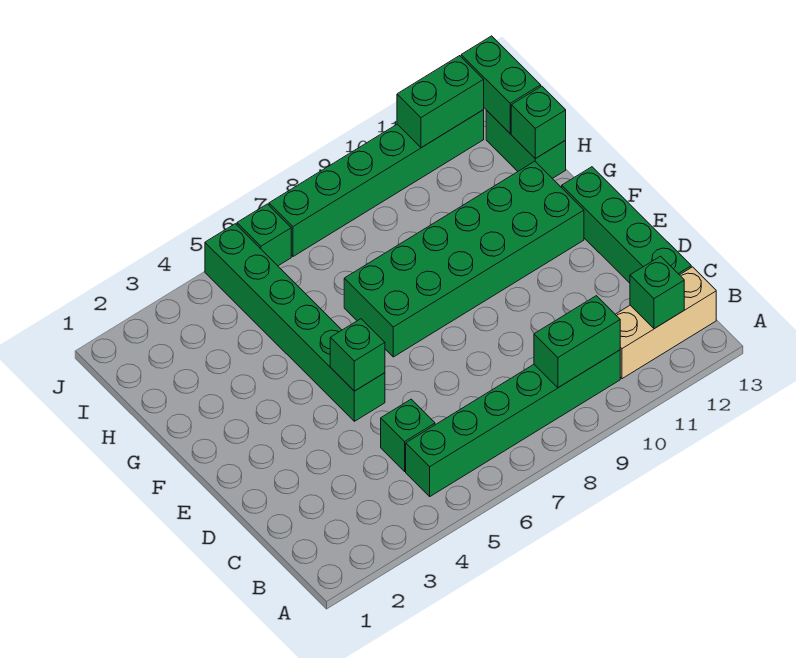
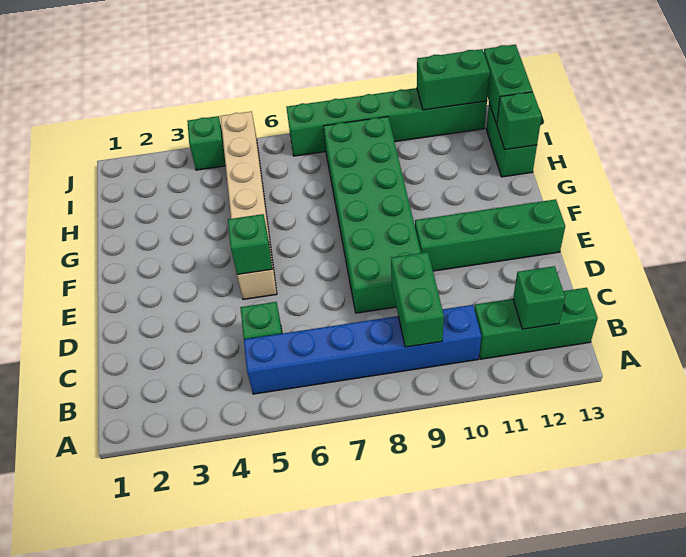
green brick B5:B10 level 1 -> blue brick B5:B10 level 1
green brick B9:B10 level 2 -> green brick B9:C9 level 2
tan brick B11:B13 level 1 -> green brick B11:B13 level 1
green brick C13:F13 level 1 -> green brick E10:E13 level 1
green brick E5:J5 level 1 -> tan brick E5:J5 level 1
green brick F7:G12 level 1 -> green brick D8:I9 level 1
green brick J6 level 1 -> green brick J4 level 1

